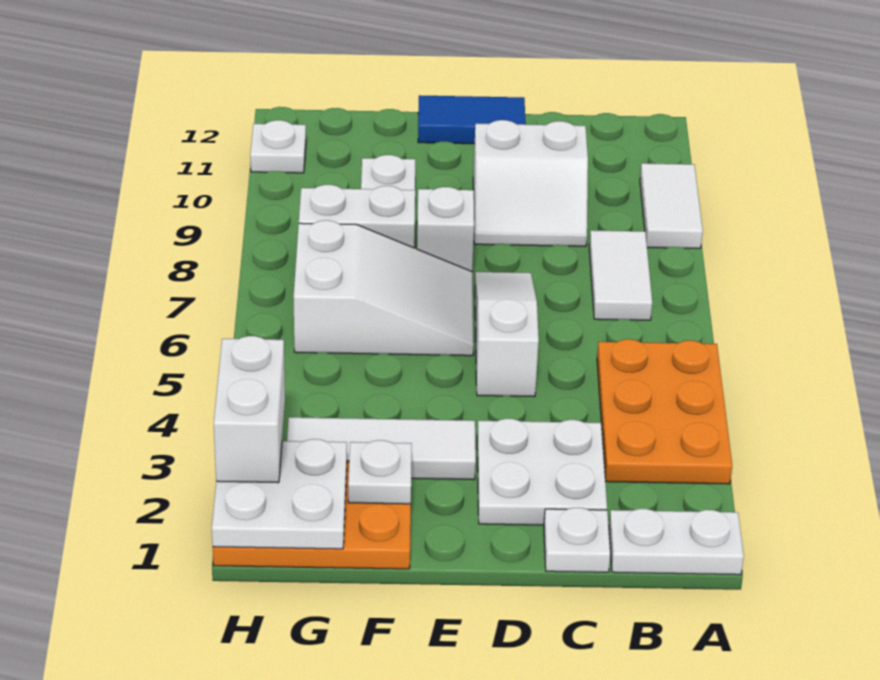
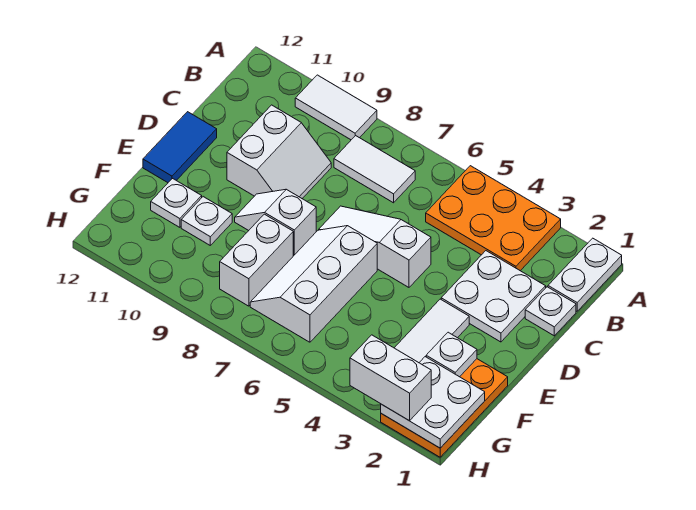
white slope E6:G7 level 1 top G -> white slope E6:G7 level 1 top 6
white plate H11 level 1 -> white plate F11 level 1

